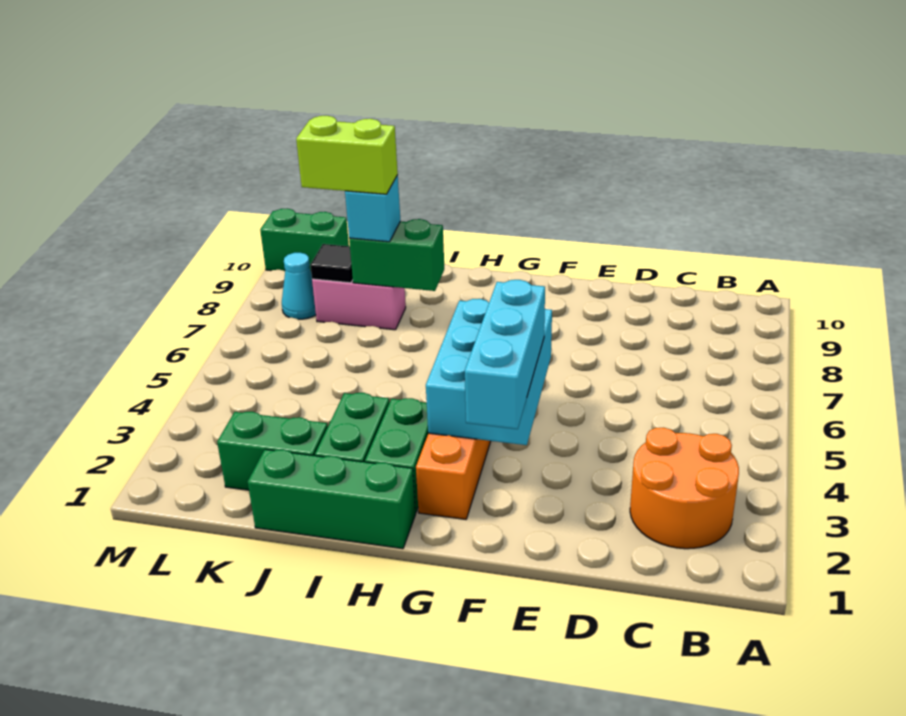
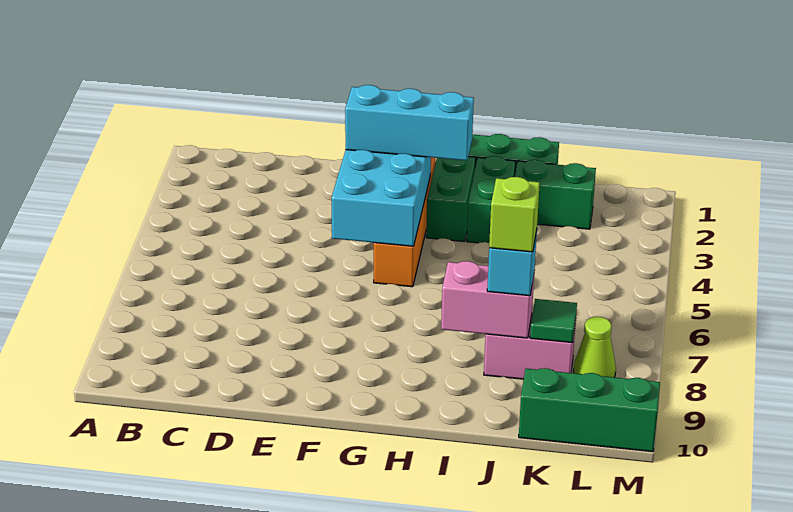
orange round brick B2:C3 level 1 -> none
cyan brick F2:F4 level 3 -> cyan brick F3:H3 level 3
green brick I8:J8 level 2 -> pink brick I8:J8 level 2
lime brick J8:K8 level 4 -> lime brick J8 level 4
black tile K8 level 2 -> green tile K8 level 2
cyan cone L8 level 1 -> lime cone L8 level 1
green brick L10:M10 level 1 -> green brick K10:M10 level 1

